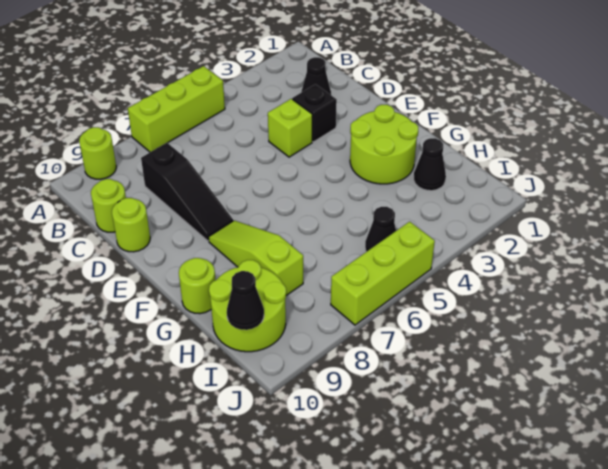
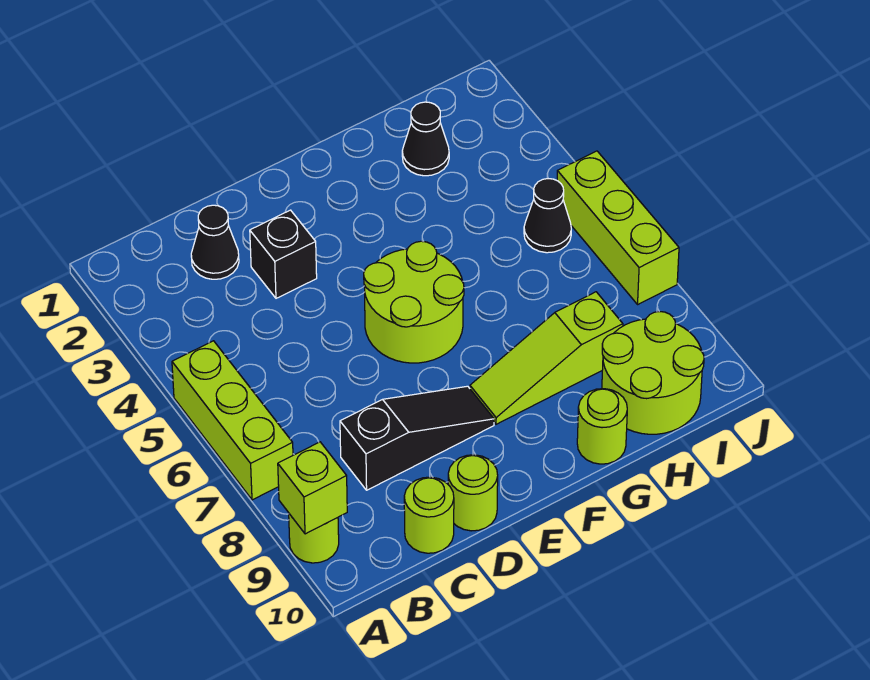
lime brick D4 level 1 -> lime brick A9 level 2
lime round brick F2:G3 level 1 -> lime round brick E5:F6 level 1
black cone I10 level 2 -> none

